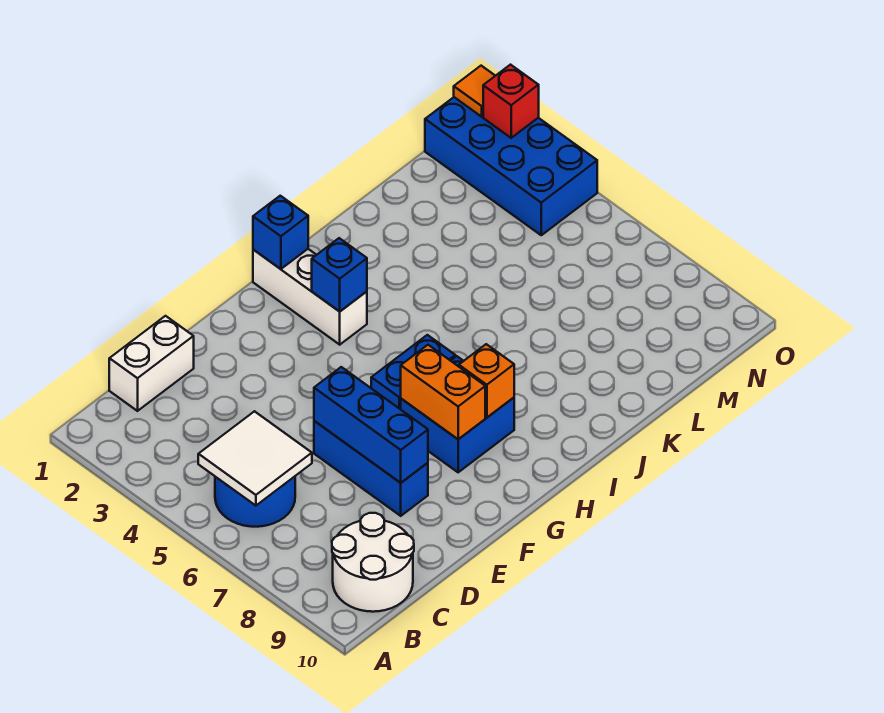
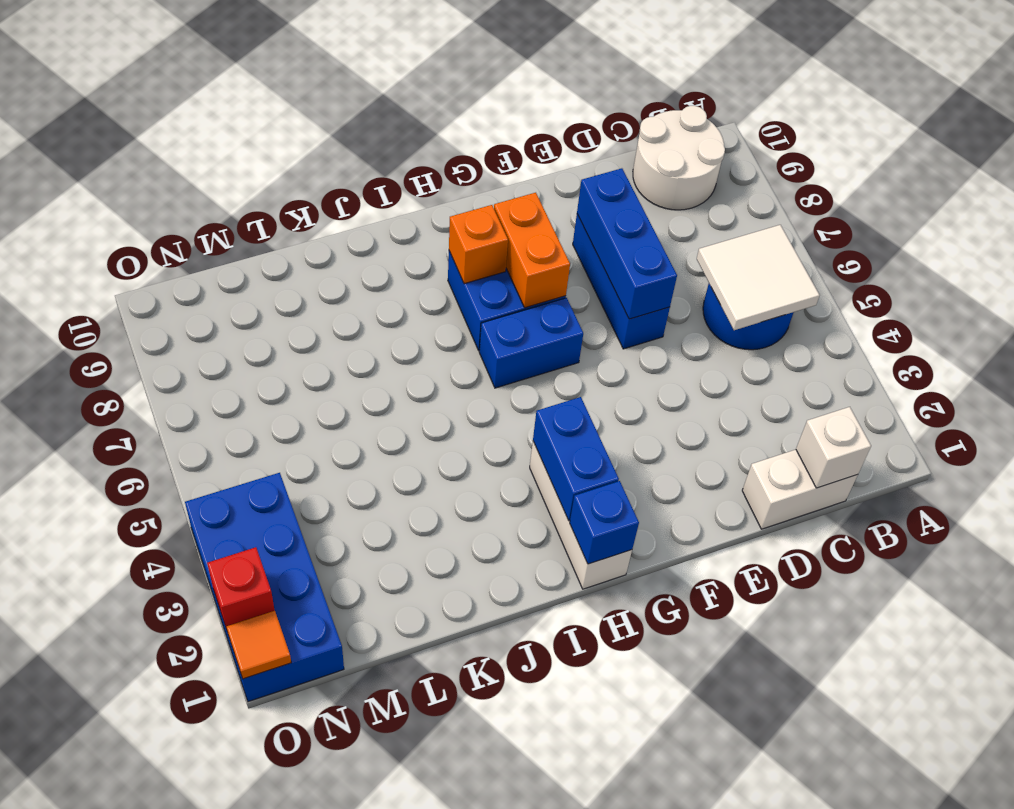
none -> white brick C1 level 2
blue brick H3 level 2 -> blue brick H2:H3 level 2

